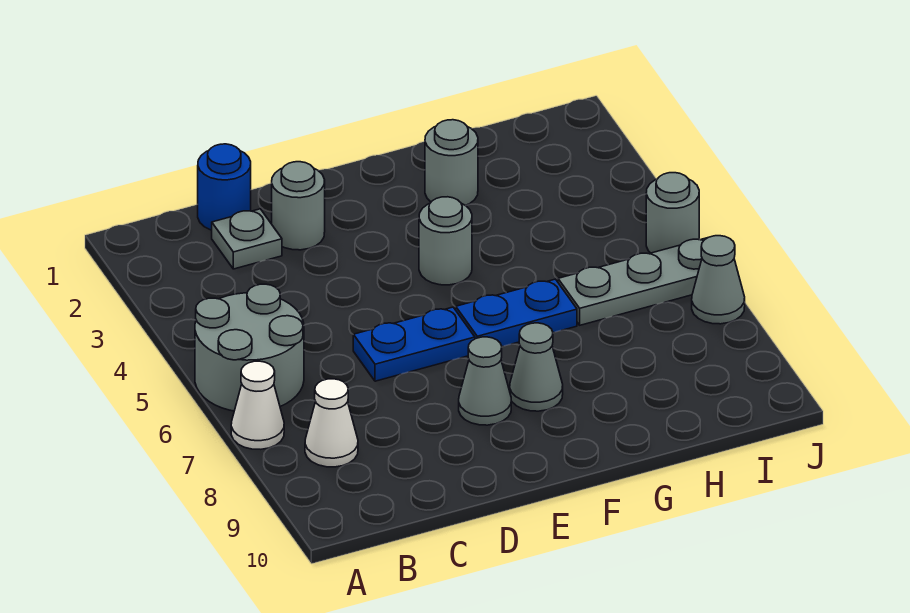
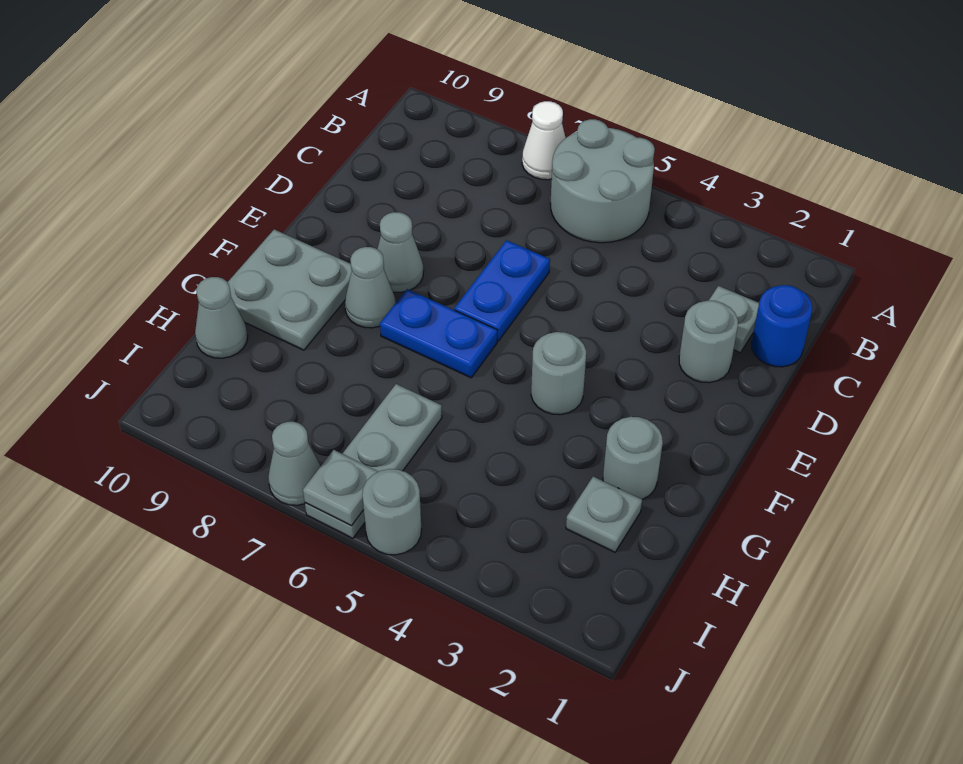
white cone B8 level 1 -> none
blue plate F6:G6 level 1 -> blue plate F6:F7 level 1
none -> grey plate F9:G10 level 1
none -> grey plate H2 level 1
none -> grey cone H10 level 1
none -> grey plate J6 level 2

